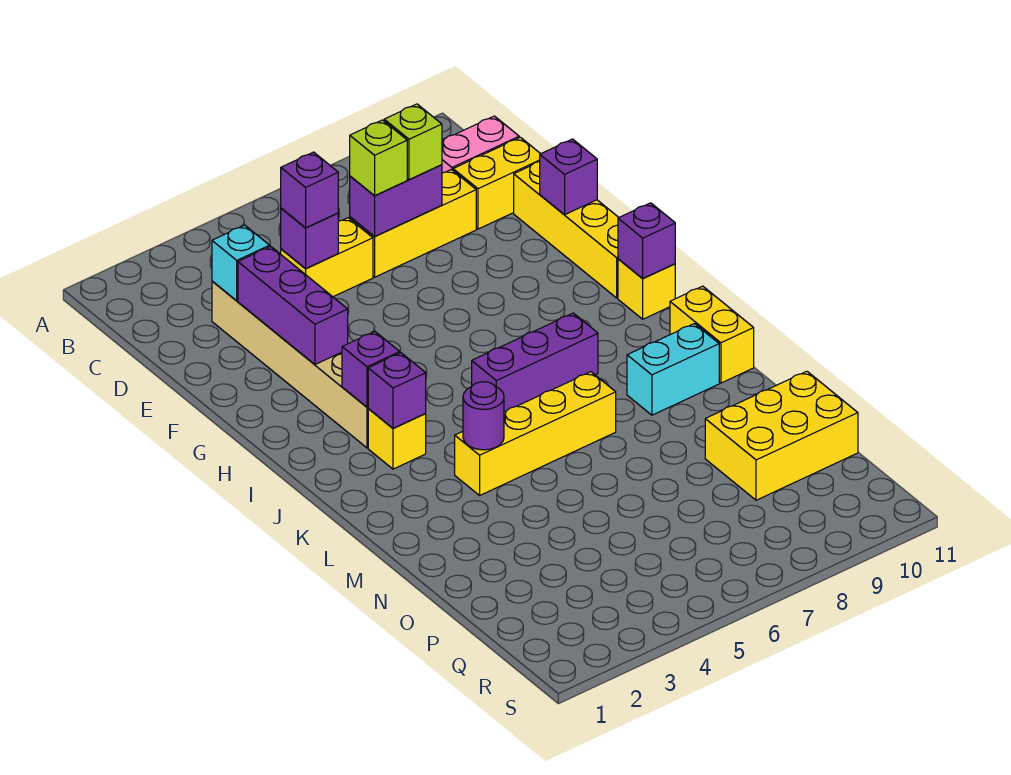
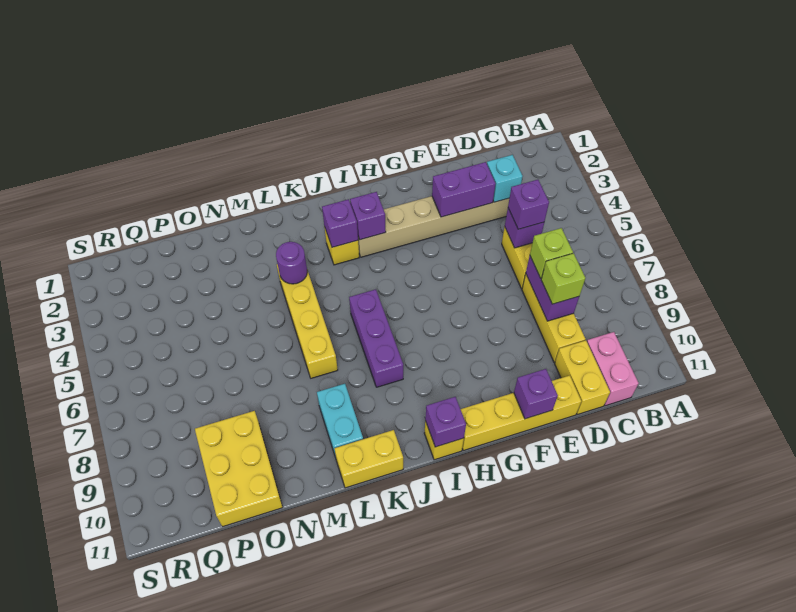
purple brick E3:G3 level 2 -> purple brick E3:F3 level 2

